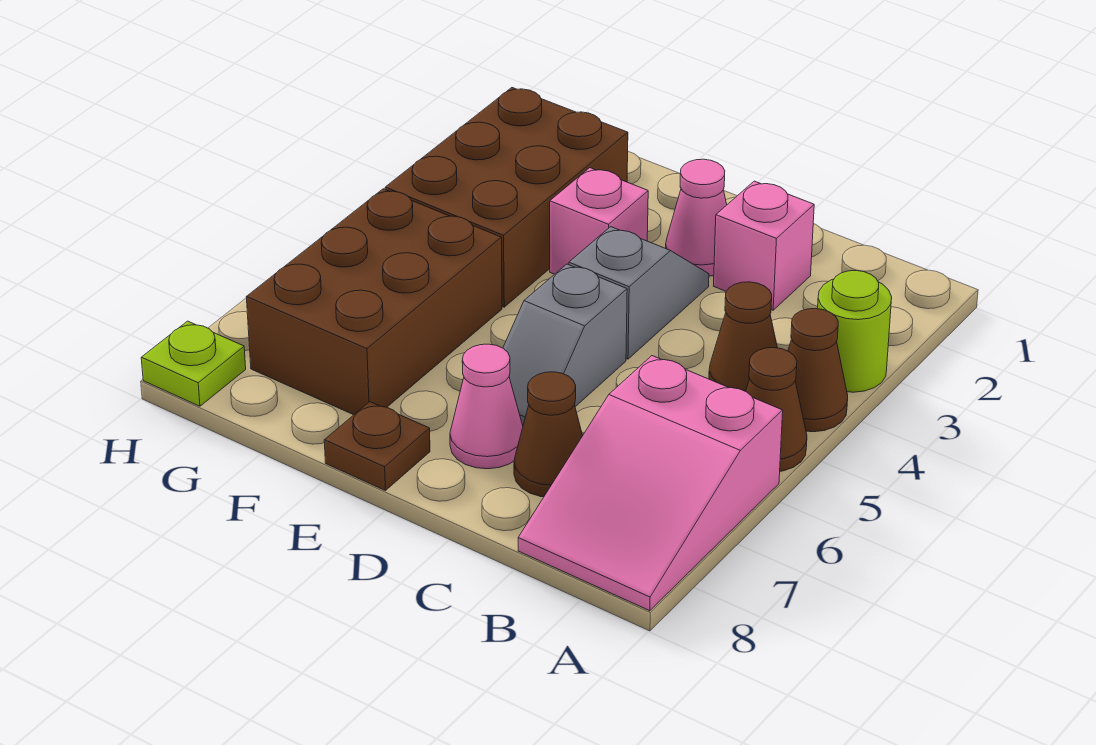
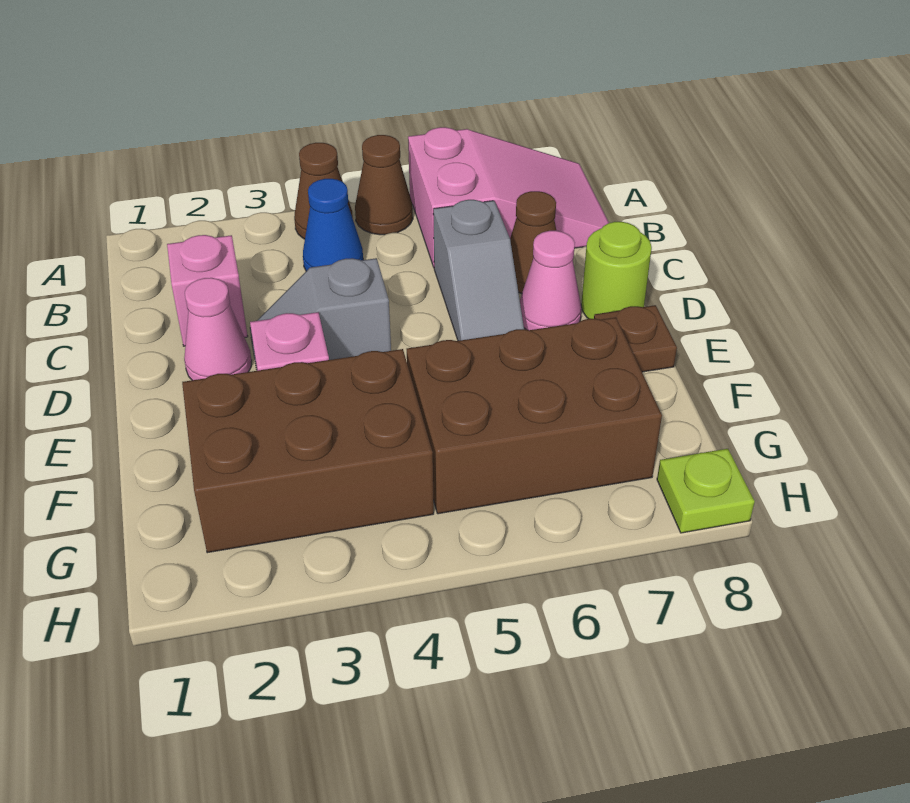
lime round brick A3 level 1 -> lime round brick D8 level 1
brown cone B4 level 1 -> blue cone B4 level 1
grey slope D5:D6 level 1 top 5 -> grey slope C6:D6 level 1 top C

